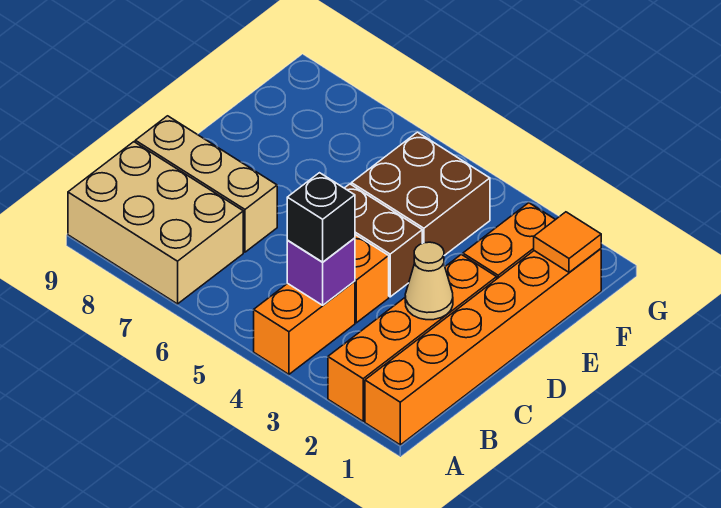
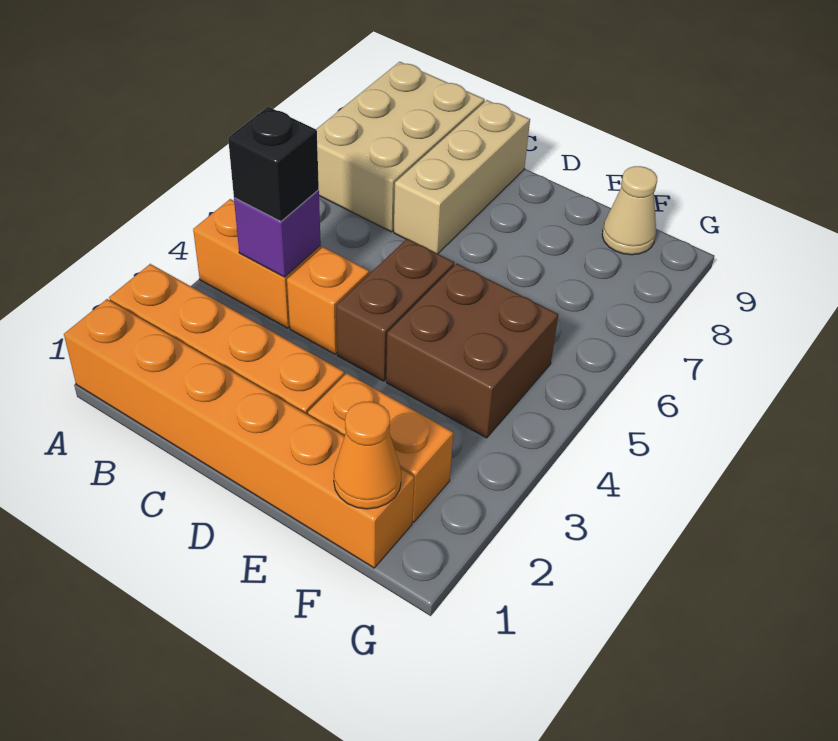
tan cone C2 level 2 -> tan cone F9 level 1
orange tile F1 level 2 -> orange cone F1 level 2

